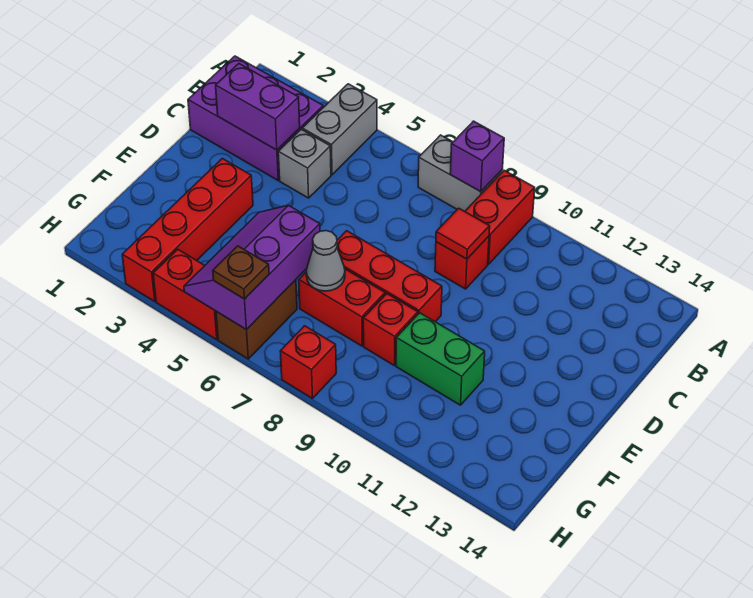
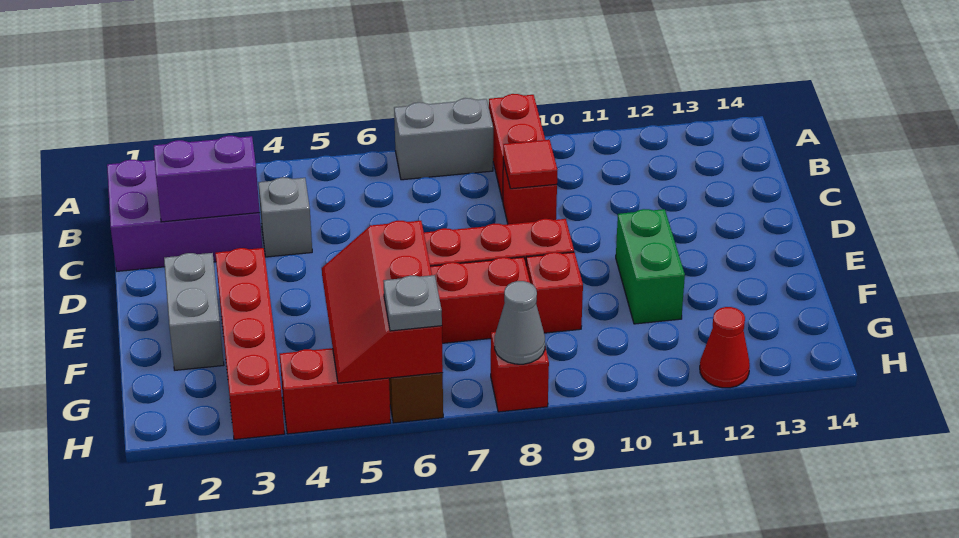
grey brick A4:B4 level 1 -> grey brick E2:F2 level 1
purple brick A8 level 2 -> none
purple slope F5:H6 level 2 top 6 -> red slope F5:H6 level 2 top 6
grey cone F7 level 2 -> grey cone H8 level 2
green brick F10:F11 level 1 -> green brick E11:F11 level 1
brown plate H6 level 3 -> grey plate H6 level 3
none -> red cone H12 level 1

